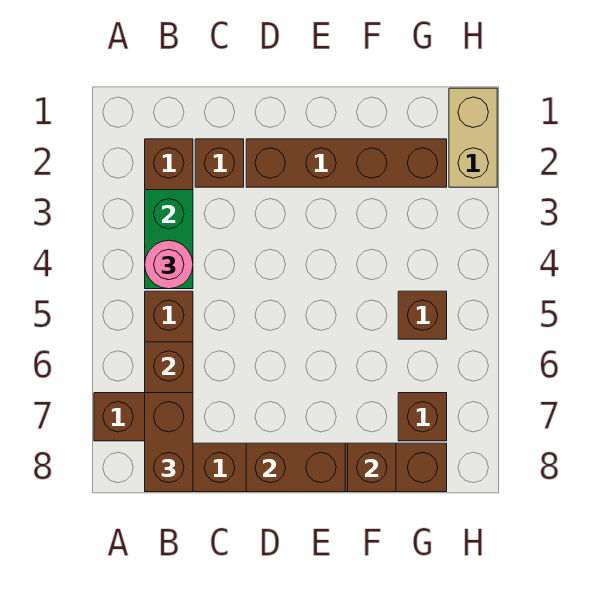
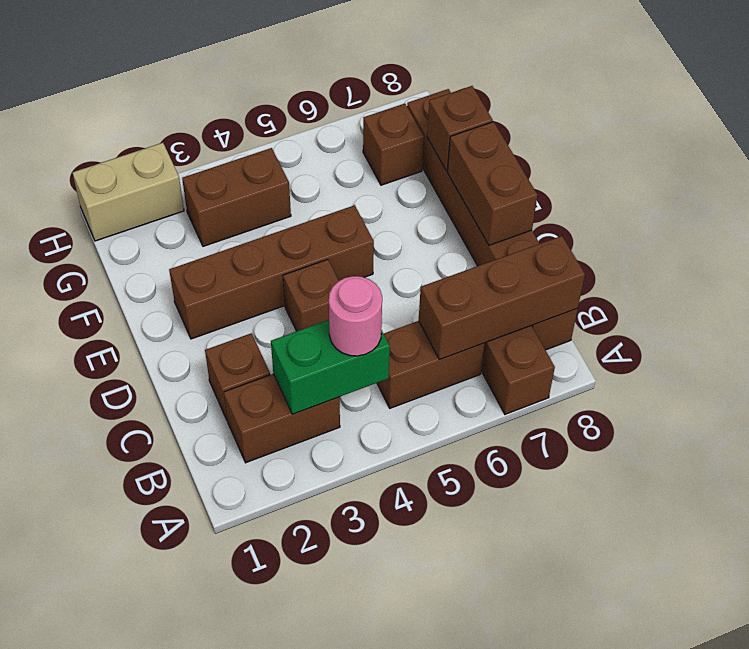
brown brick B7:B8 level 3 -> brown brick G3:G4 level 1
brown brick D2:G2 level 1 -> brown brick E2:E5 level 1
brown brick G5 level 1 -> brown brick D4 level 1

